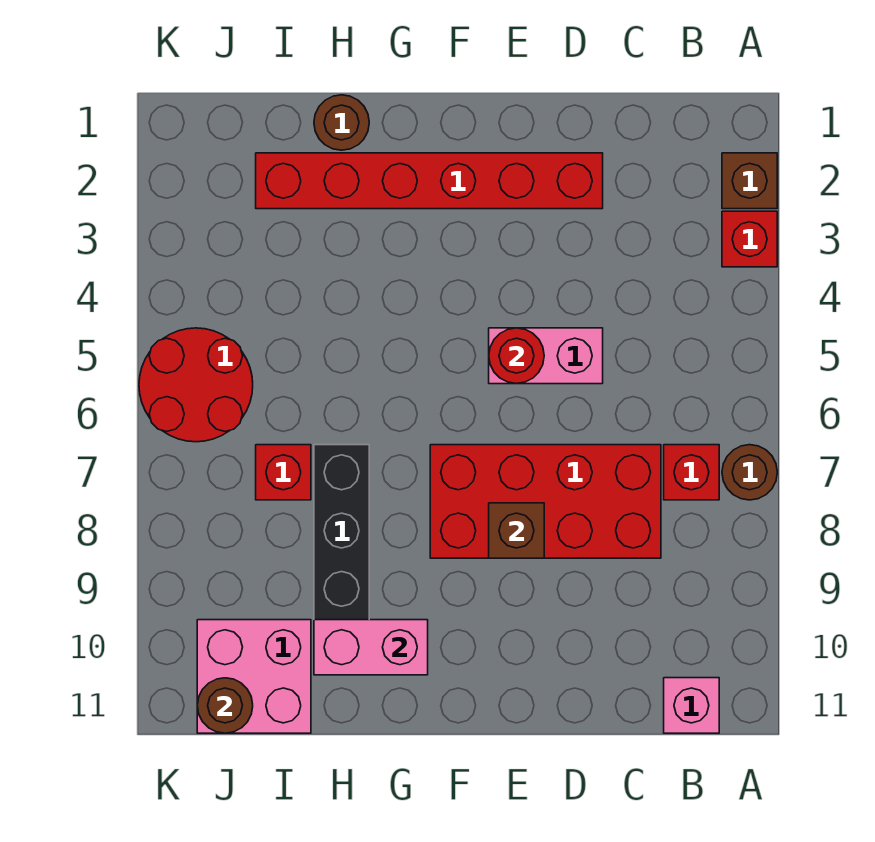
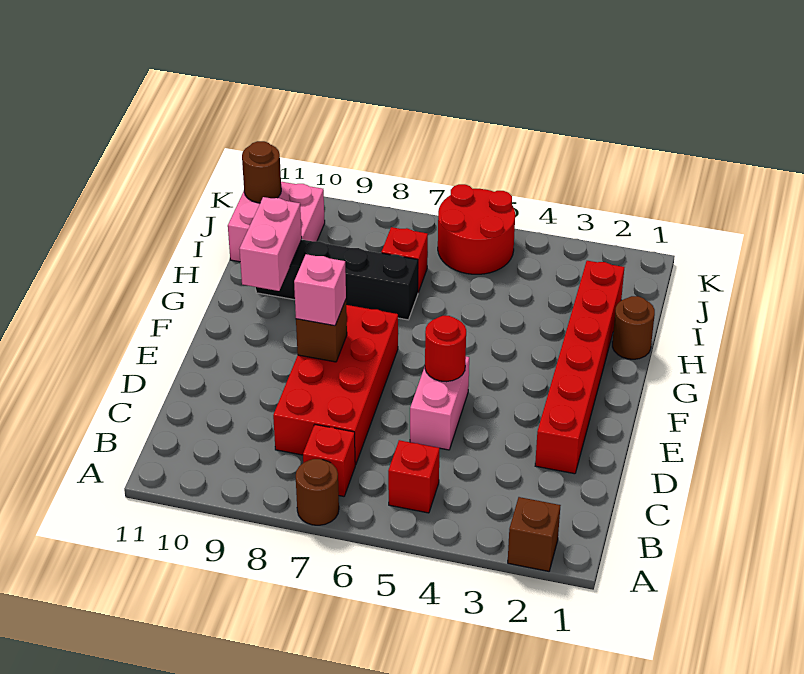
red brick A3 level 1 -> red brick B5 level 1
pink brick B11 level 1 -> pink brick E8 level 3

